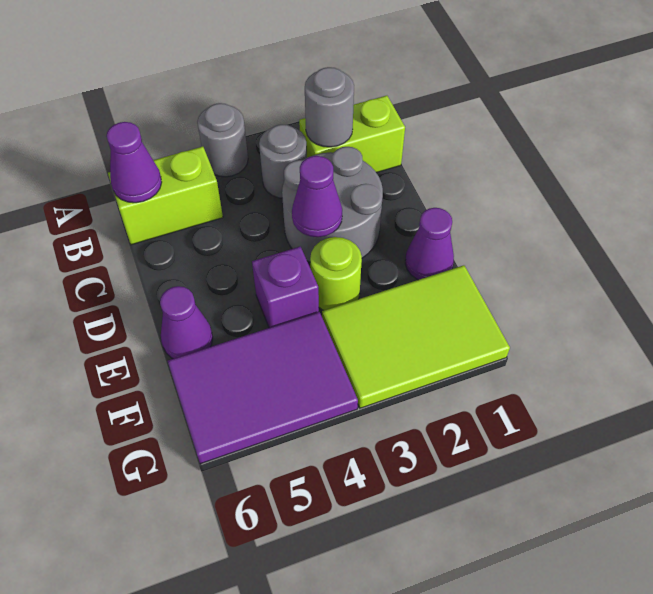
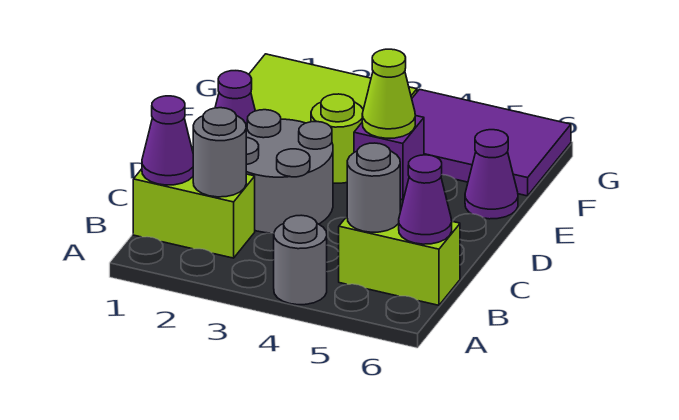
grey round brick B3 level 1 -> grey round brick B5 level 2
purple cone D3 level 2 -> purple cone B1 level 2
none -> lime cone E4 level 2

